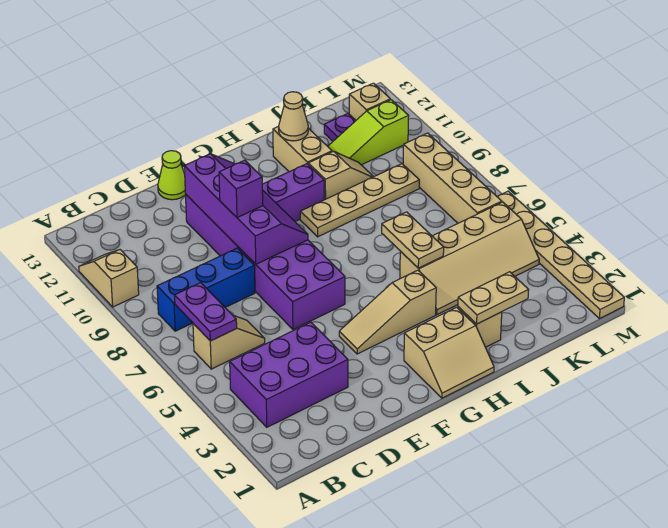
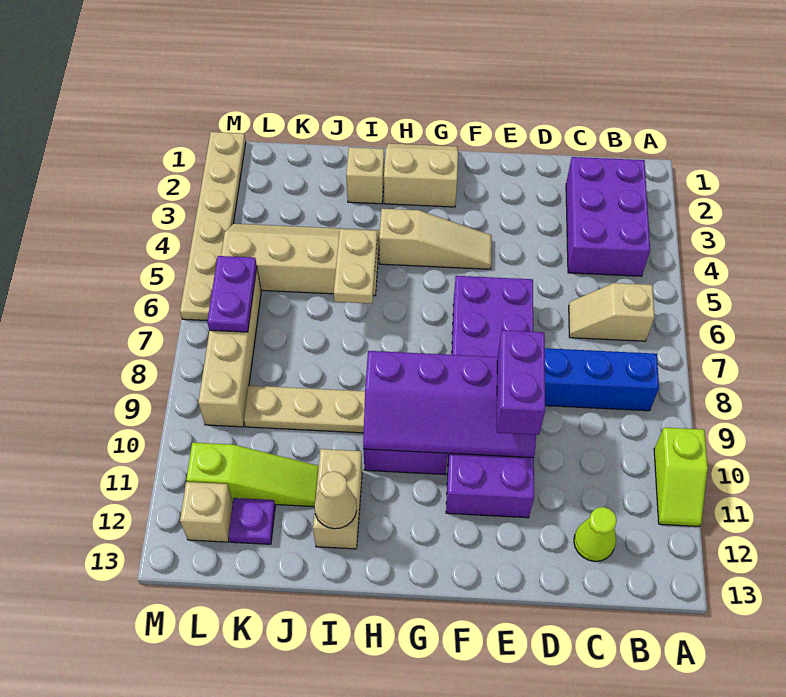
tan slope A10:A11 level 1 top 10 -> lime slope A10:A11 level 1 top 10
purple brick B3:D4 level 1 -> purple brick B2:C4 level 1
purple plate B6:B7 level 2 -> purple plate L6:L7 level 2
purple slope E8:F11 level 2 top E -> purple slope E9:H10 level 2 top 9
purple brick E9 level 3 -> purple brick E9:E10 level 3
lime cone E13 level 1 -> lime cone C12 level 1
tan plate I2:J2 level 2 -> none
tan slope I10:J10 level 1 top I -> none

